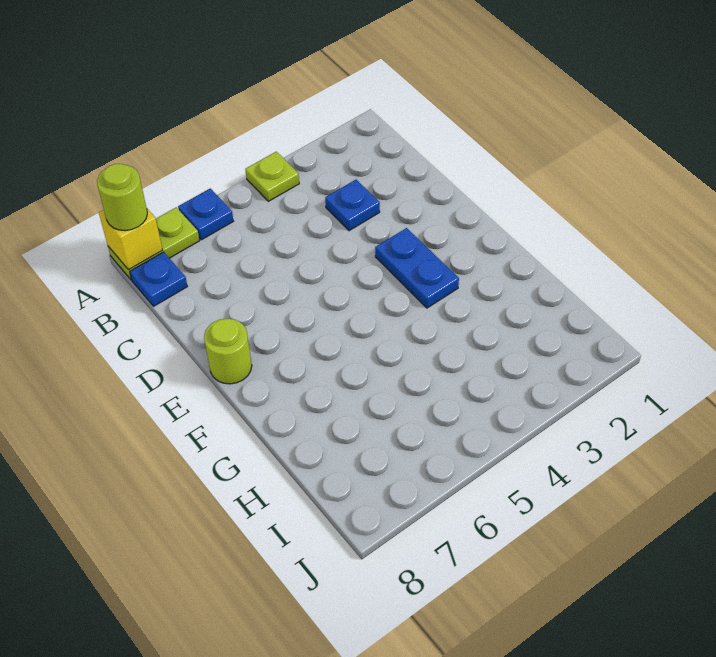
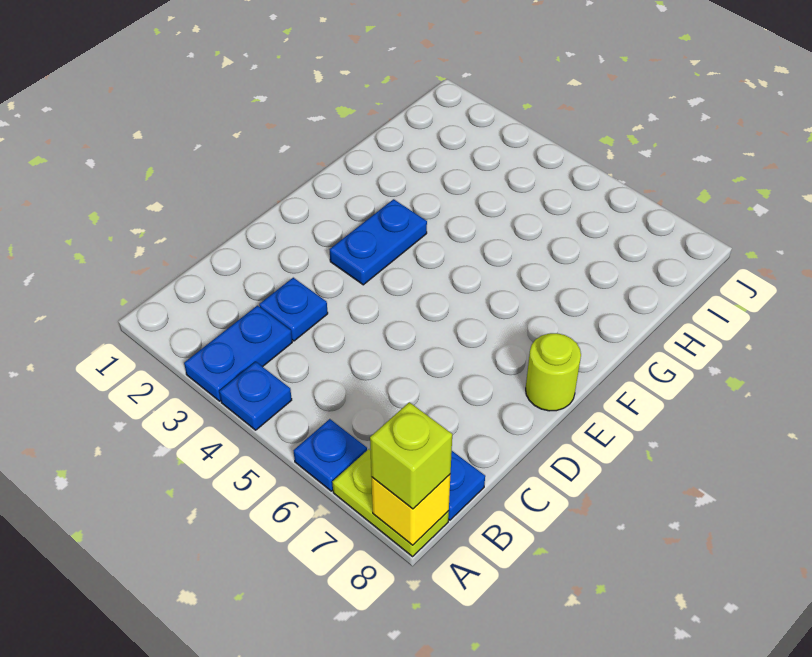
none -> blue plate A3:B3 level 1
lime plate A4 level 1 -> blue plate A4 level 1
lime round brick A8 level 3 -> lime brick A8 level 3

